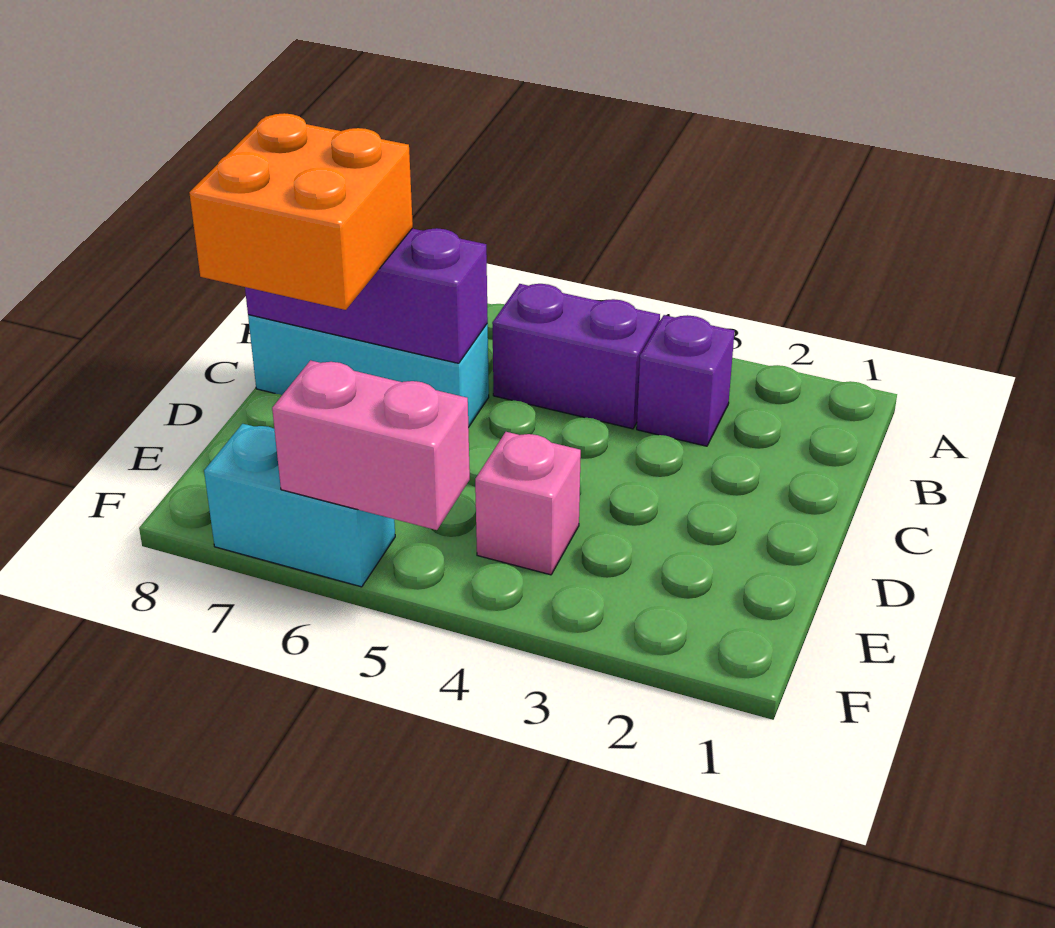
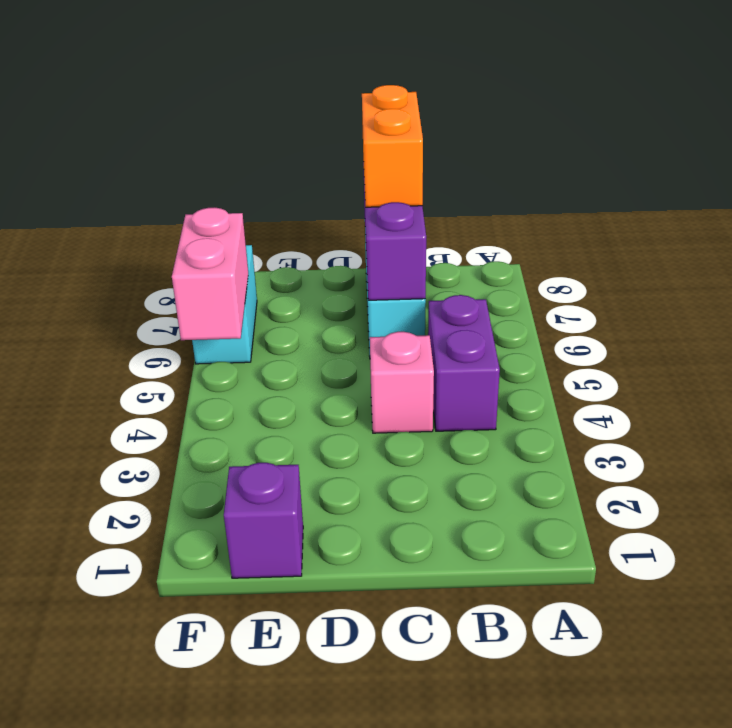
purple brick B3 level 1 -> purple brick E1 level 1
orange brick C7:D8 level 3 -> orange brick C7:C8 level 3
pink brick E4 level 1 -> pink brick C4 level 1

